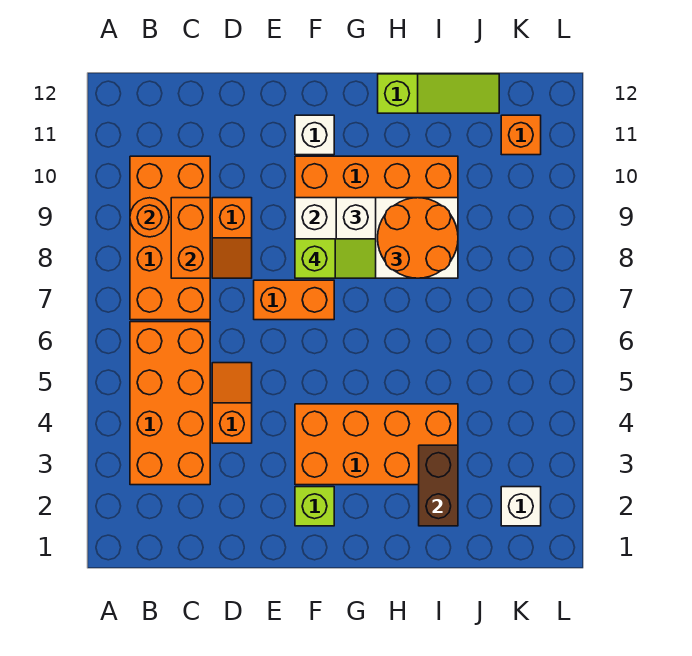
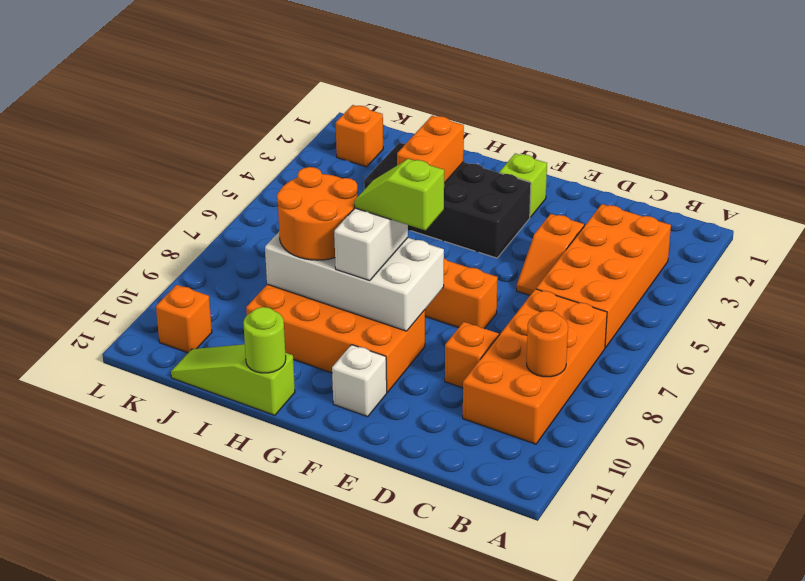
orange brick C8:C9 level 2 -> orange brick H3:H4 level 2
orange brick F3:I4 level 1 -> black brick F3:I4 level 1
none -> lime round brick H12 level 2
brown brick I2:I3 level 2 -> none
white brick K2 level 1 -> orange brick K2 level 1

